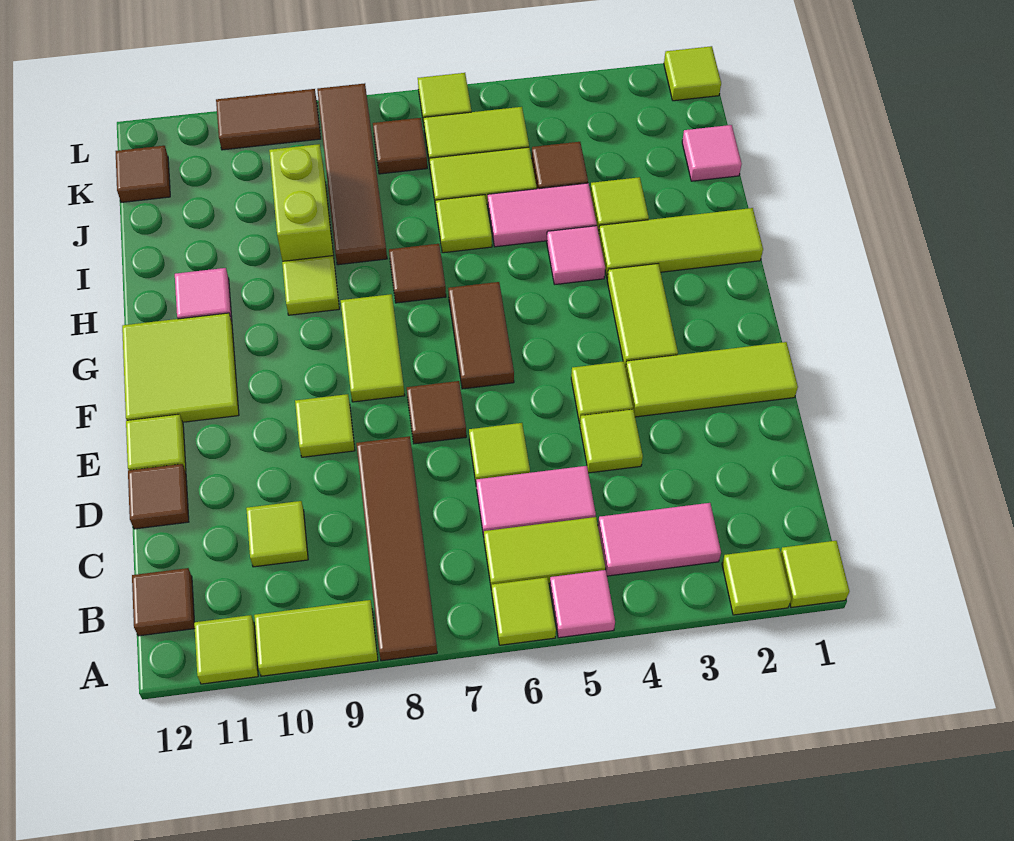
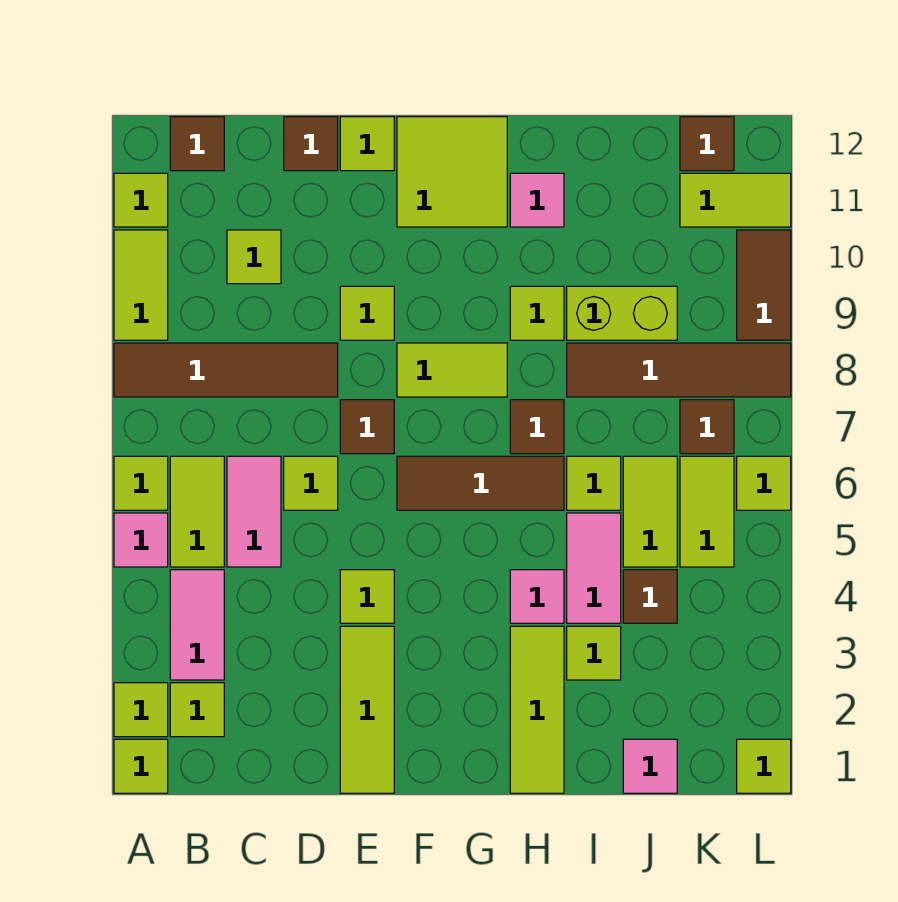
lime tile D4 level 1 -> lime tile B2 level 1
lime tile F3:G3 level 1 -> lime tile K11:L11 level 1
brown tile F6:G6 level 1 -> brown tile F6:H6 level 1

